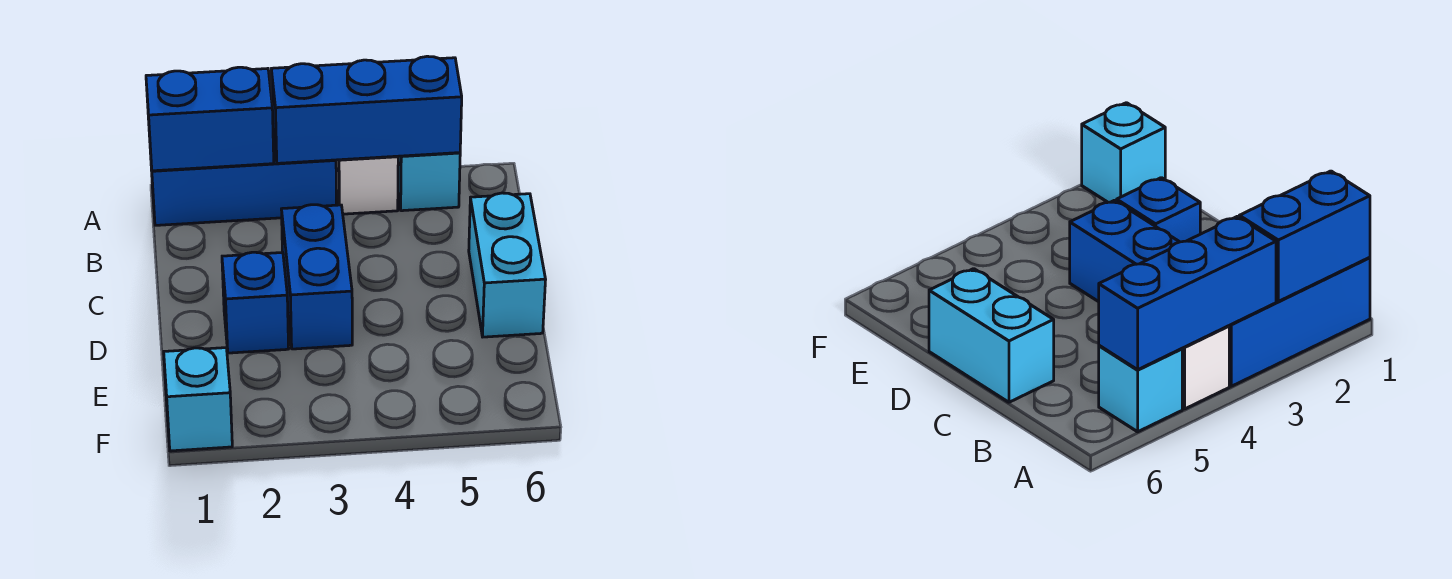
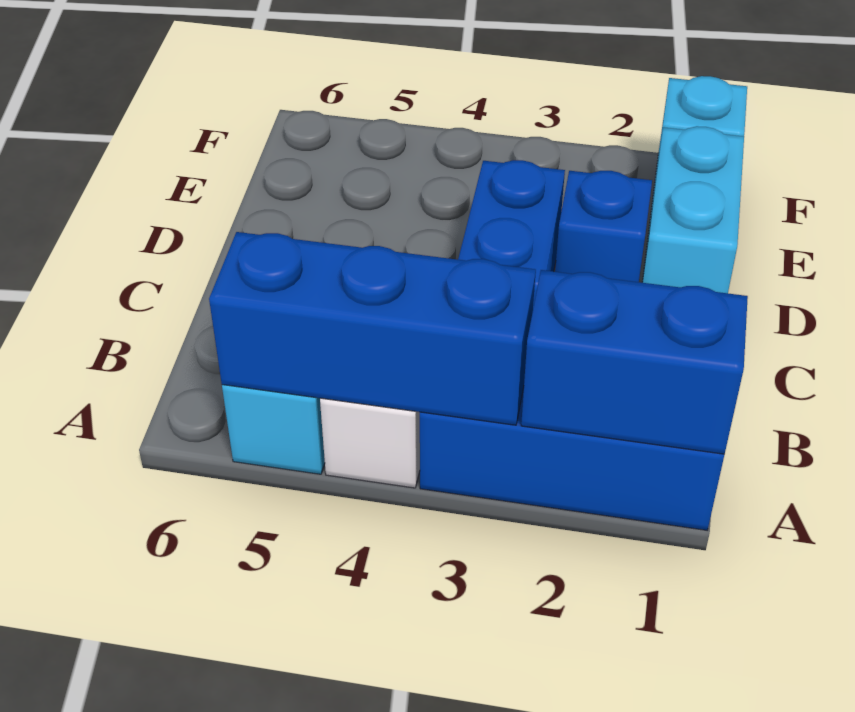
cyan brick C6:D6 level 1 -> cyan brick D1:E1 level 1

